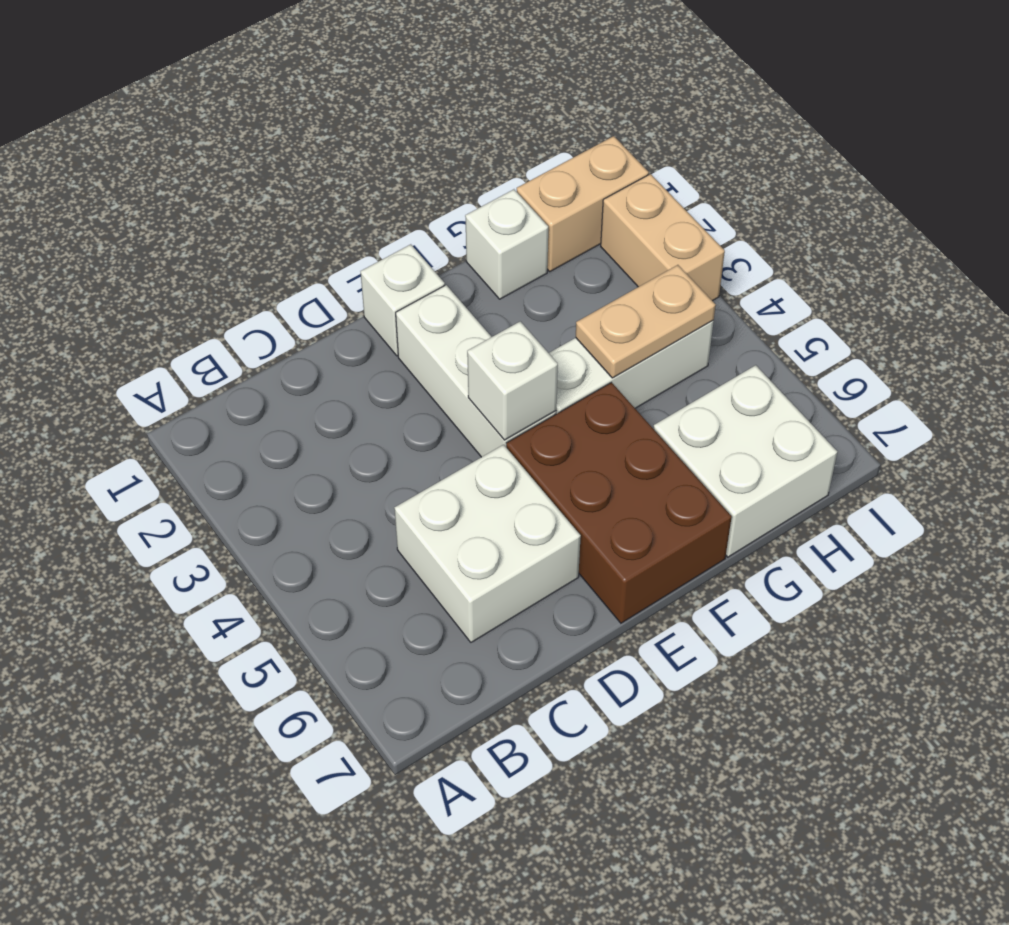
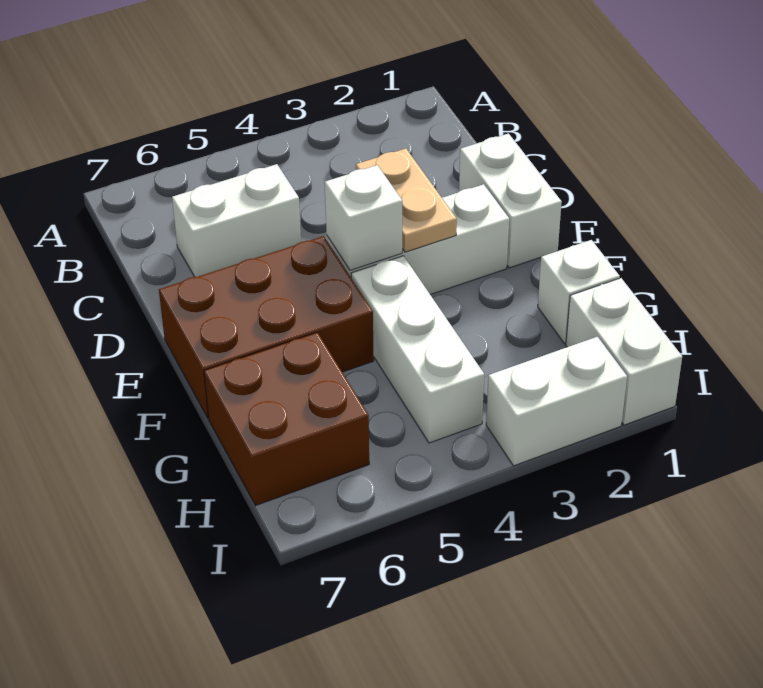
white brick C5:D6 level 1 -> white brick C5:C6 level 1
white brick E1 level 1 -> white brick D1:E1 level 1
tan plate G4:H4 level 2 -> tan plate D3:E3 level 2
white brick G6:H7 level 1 -> brown brick G6:H7 level 1
tan brick H1:I1 level 1 -> white brick H1:I1 level 1
tan brick I2:I3 level 1 -> white brick I2:I3 level 1

